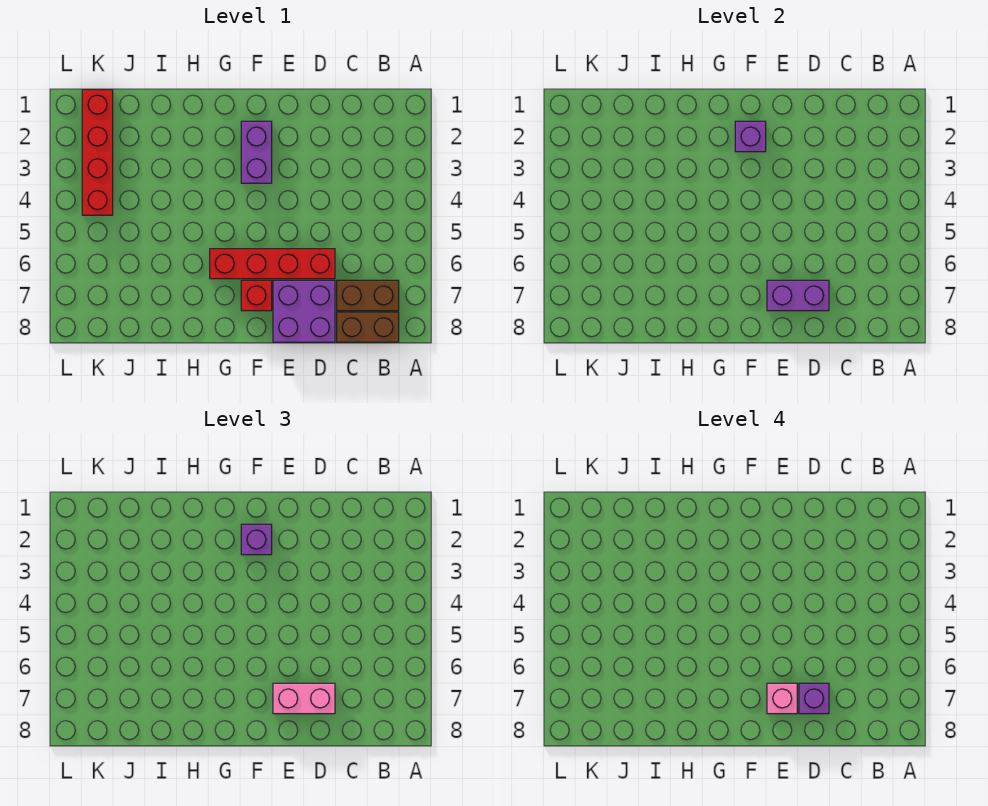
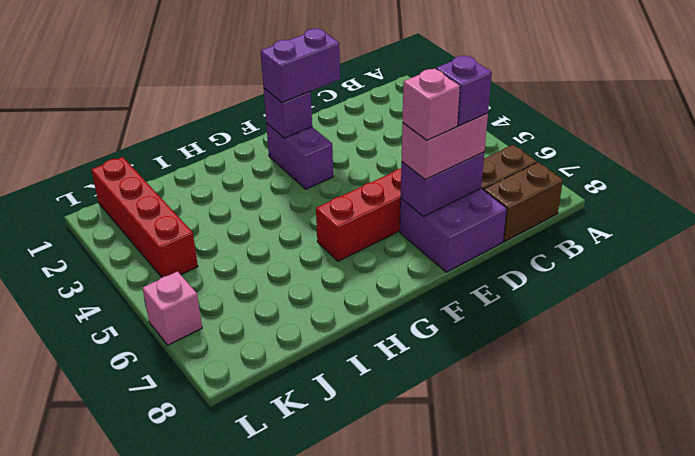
purple brick F2 level 3 -> purple brick E2:F2 level 3
red brick F7 level 1 -> none
none -> pink brick L6 level 1

